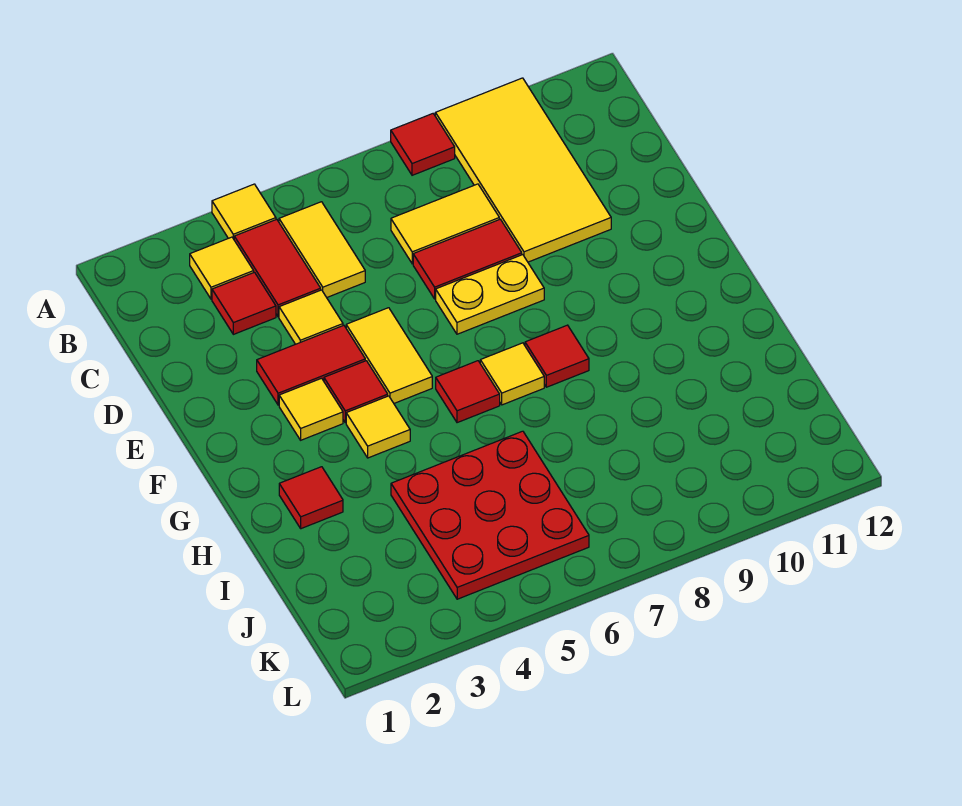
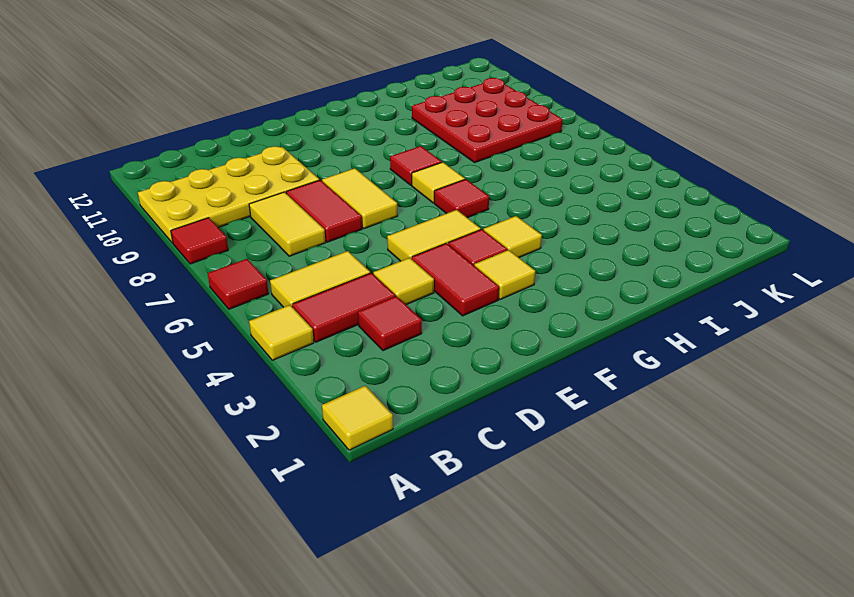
yellow tile A9:D10 level 1 -> yellow plate A9:D10 level 1
yellow tile B3 level 1 -> yellow tile A1 level 1
yellow plate E7:E8 level 1 -> yellow tile E7:E8 level 1
red tile H2 level 1 -> red tile A6 level 1
red plate I4:K6 level 1 -> red plate I8:K10 level 1

